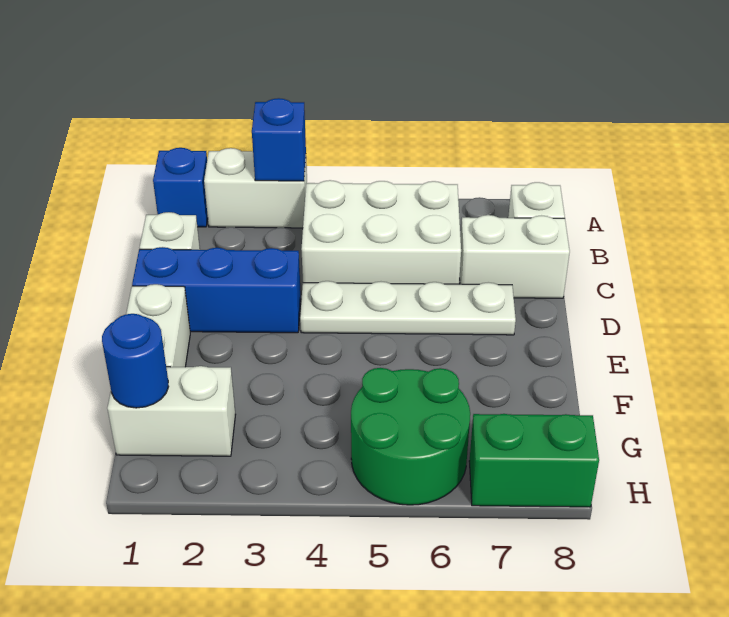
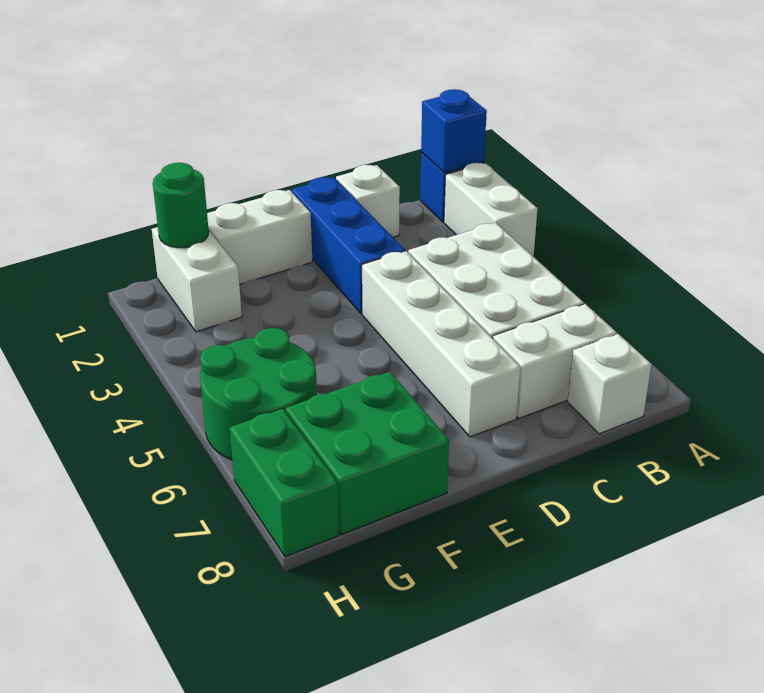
blue brick A3 level 2 -> blue brick A1 level 2
white brick C7:C8 level 1 -> white brick B7:C7 level 1
white plate D4:D7 level 1 -> white brick D4:D7 level 1
none -> green brick F7:G8 level 1
blue round brick G1 level 2 -> green round brick G1 level 2

